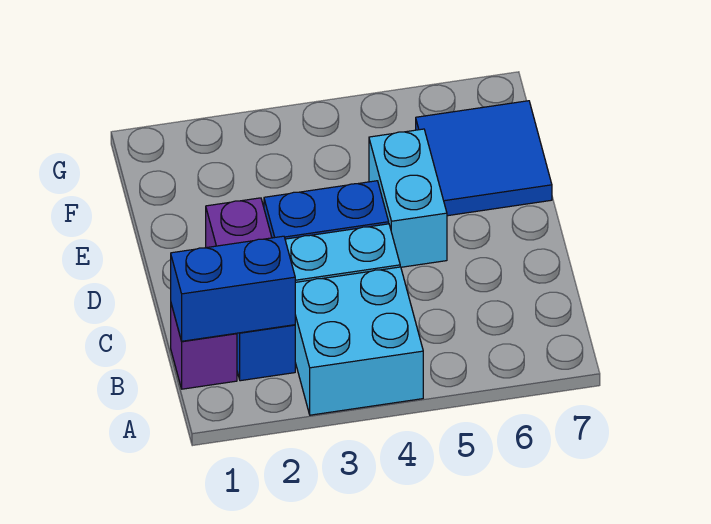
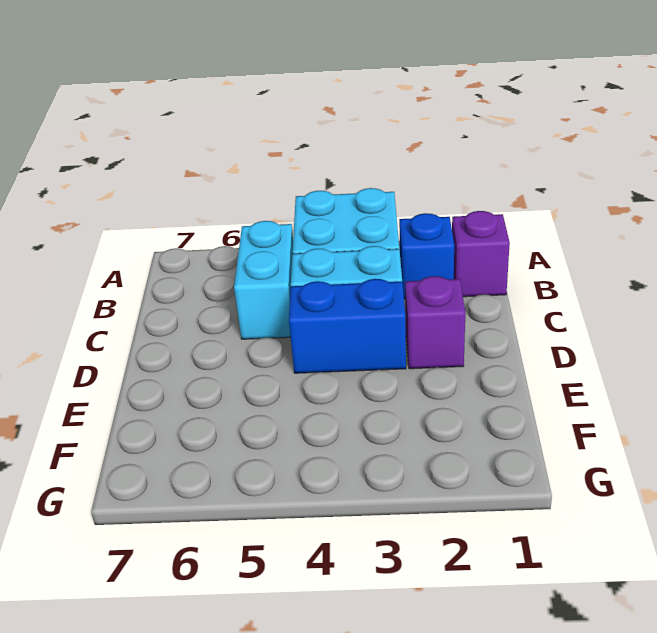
blue brick B1:B2 level 2 -> none
cyan brick D5:E5 level 1 -> cyan brick B5:C5 level 1
blue tile E6:F7 level 1 -> none

